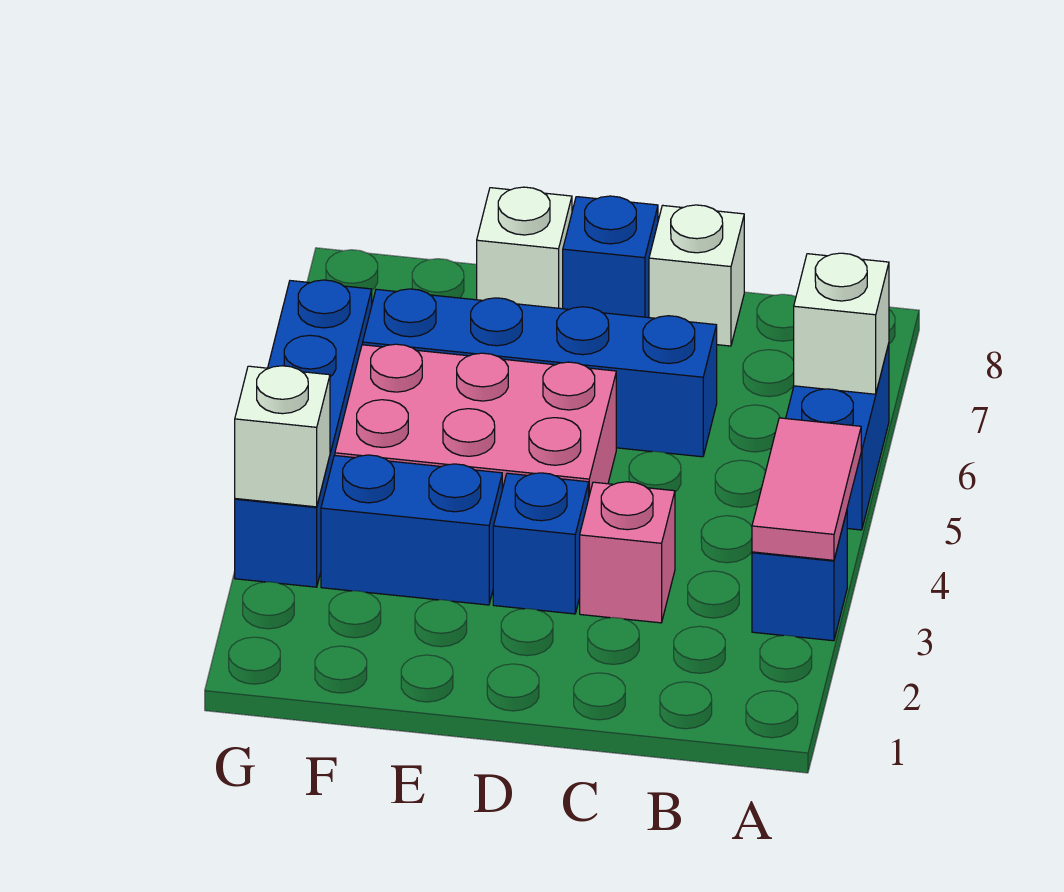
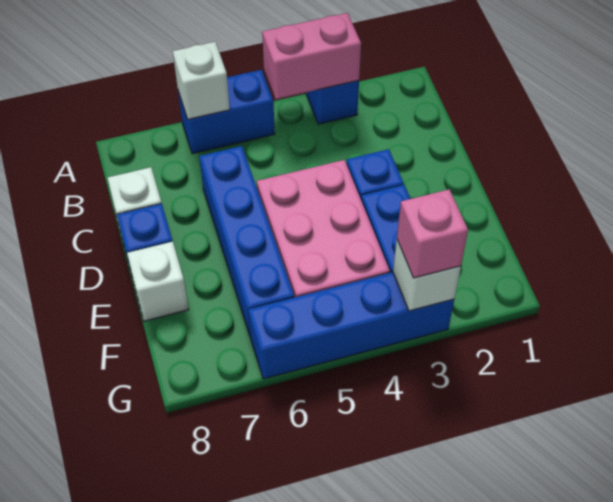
pink tile A3:A4 level 2 -> pink brick A3:A4 level 2
pink brick C3 level 1 -> pink brick G3 level 3

